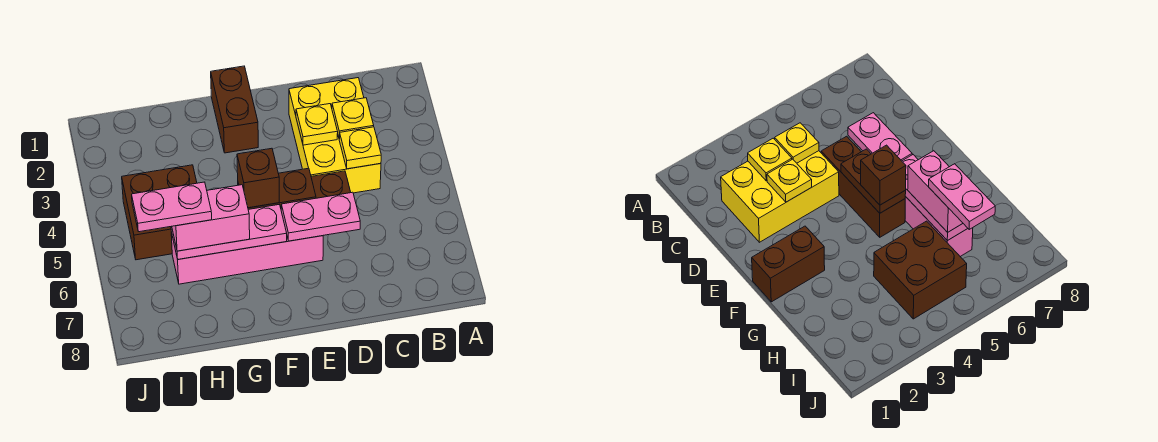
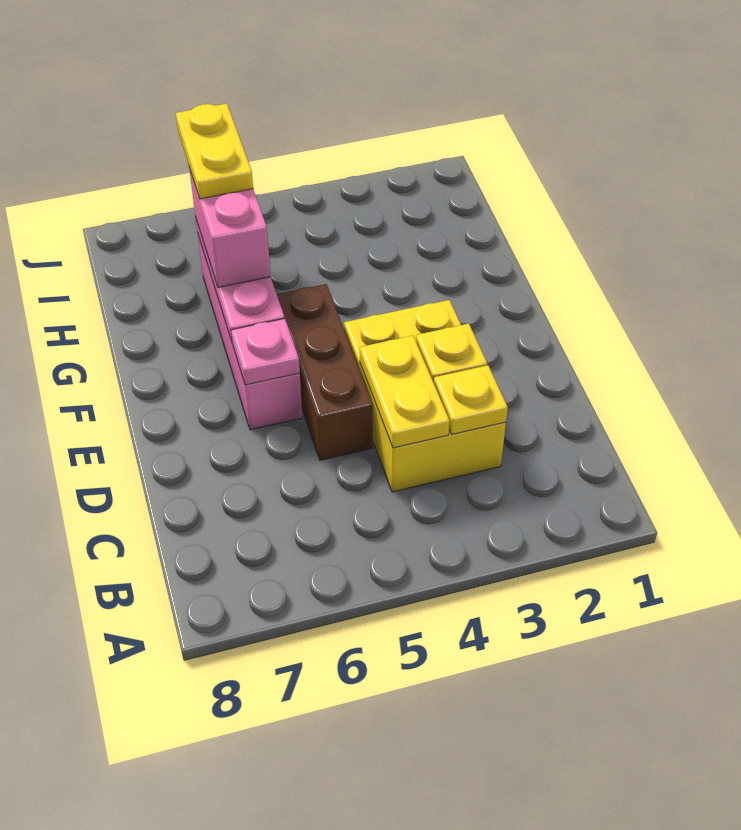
yellow brick C2:D4 level 1 -> yellow brick C3:E4 level 1
yellow plate C4 level 2 -> yellow plate C4:D4 level 2
pink plate D6:E6 level 2 -> pink plate E6 level 2
brown plate E5:F5 level 2 -> none
brown brick F1:F2 level 1 -> none
brown brick F5 level 3 -> none
brown brick H4:I5 level 1 -> none
pink plate H6:I6 level 4 -> yellow plate H6:I6 level 4

